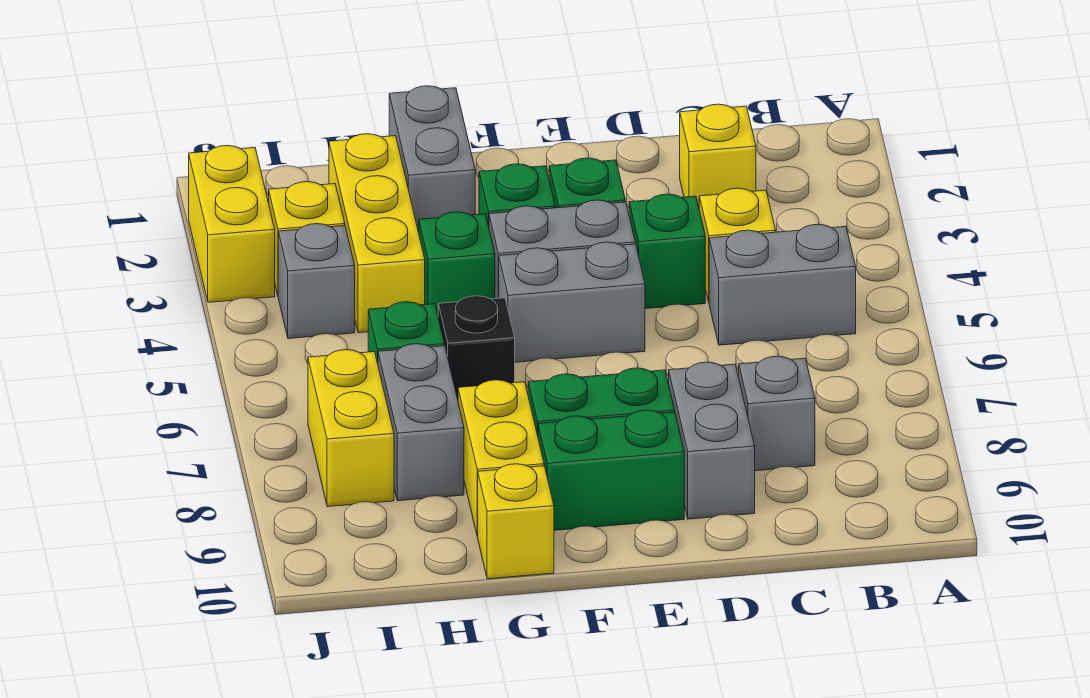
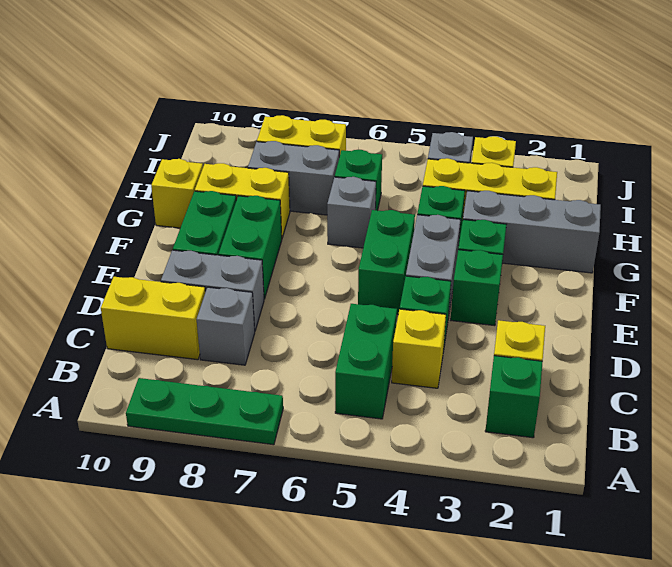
none -> green plate A7:A9 level 1
none -> green brick B2 level 1
grey brick B5:C5 level 1 -> green brick B5:C5 level 1
grey brick E5:F5 level 1 -> green brick E5:F5 level 1
grey brick G1:G2 level 1 -> grey brick G1:G3 level 1
black brick G6 level 1 -> grey brick G6 level 1
yellow brick J2:J3 level 1 -> yellow brick C9:C10 level 1

